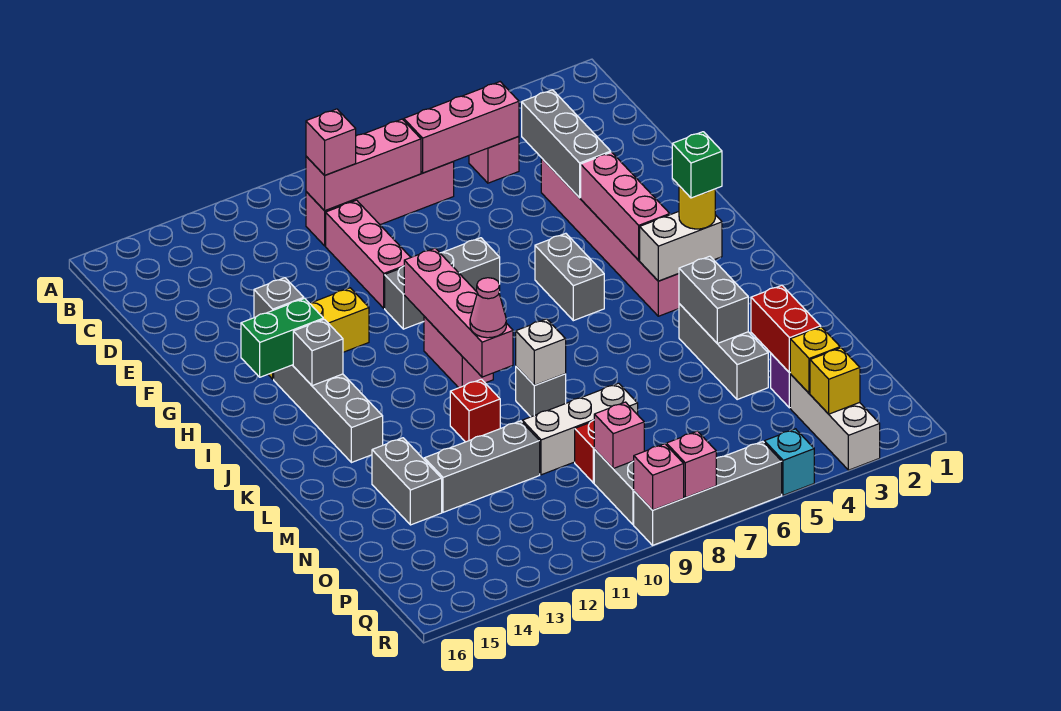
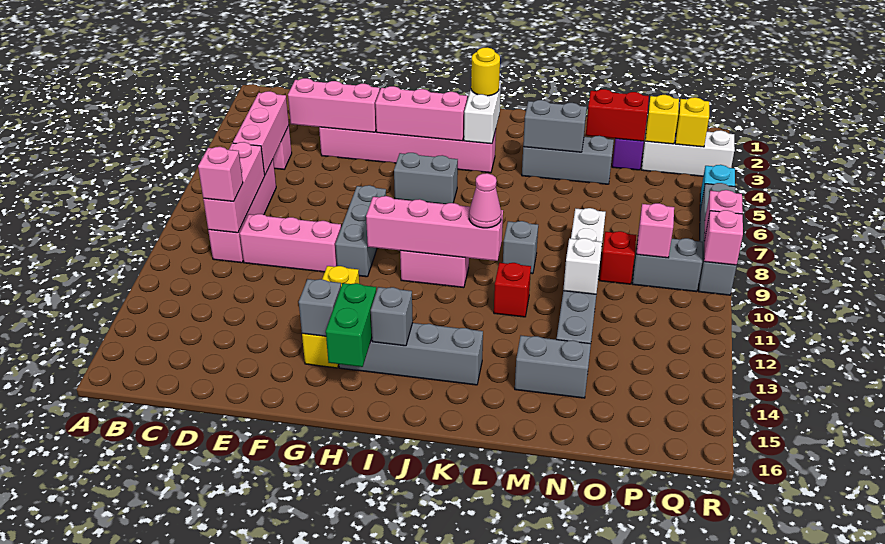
grey brick D4:F4 level 2 -> pink brick D4:F4 level 2
green brick J3 level 4 -> none
white brick L9 level 2 -> white brick N11 level 2

